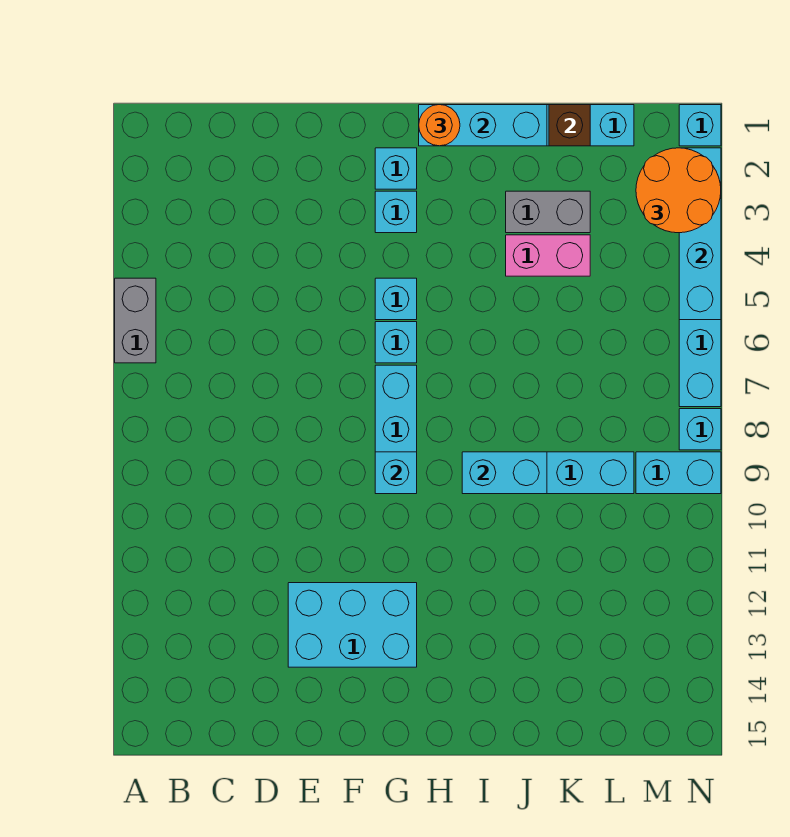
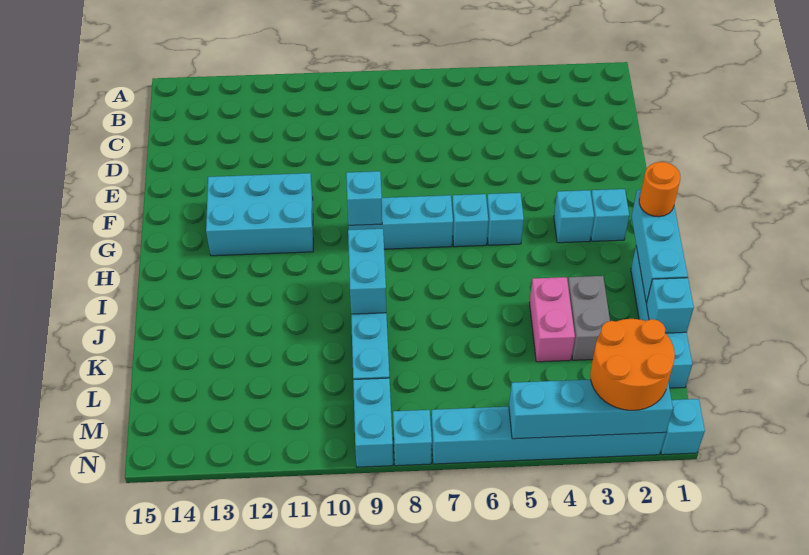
grey brick A5:A6 level 1 -> none
cyan brick E12:G13 level 1 -> cyan brick F11:G13 level 1
brown brick K1 level 2 -> cyan brick K1 level 2

